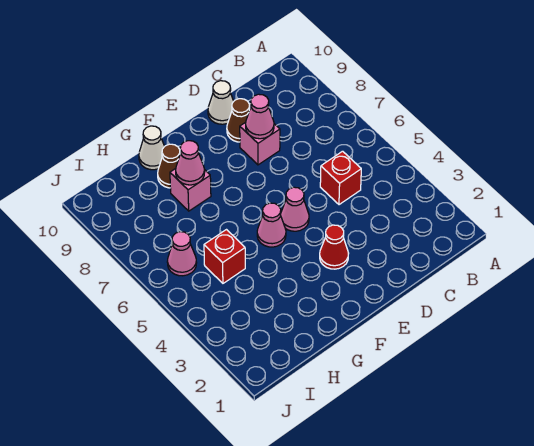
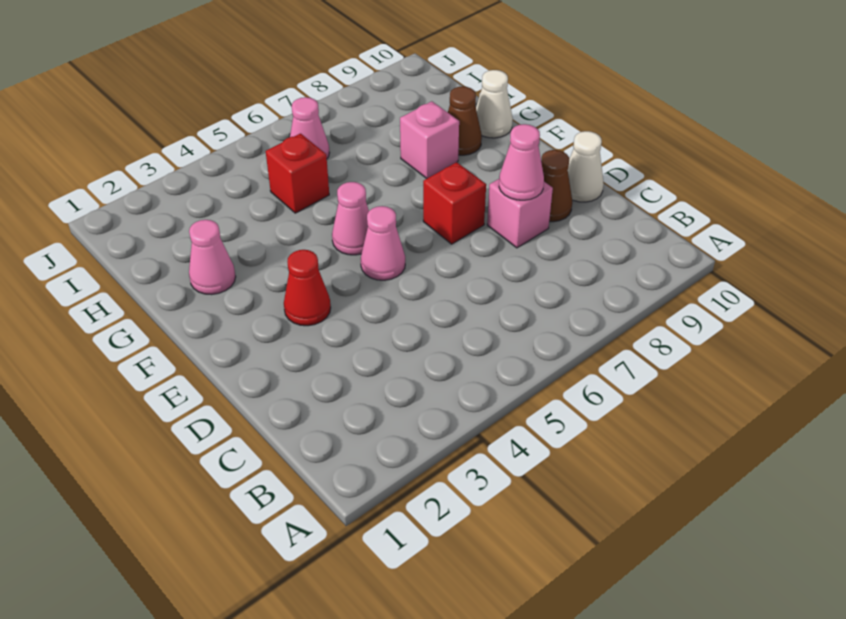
red brick C5 level 1 -> red brick E7 level 1
pink cone G8 level 2 -> pink cone G2 level 1

